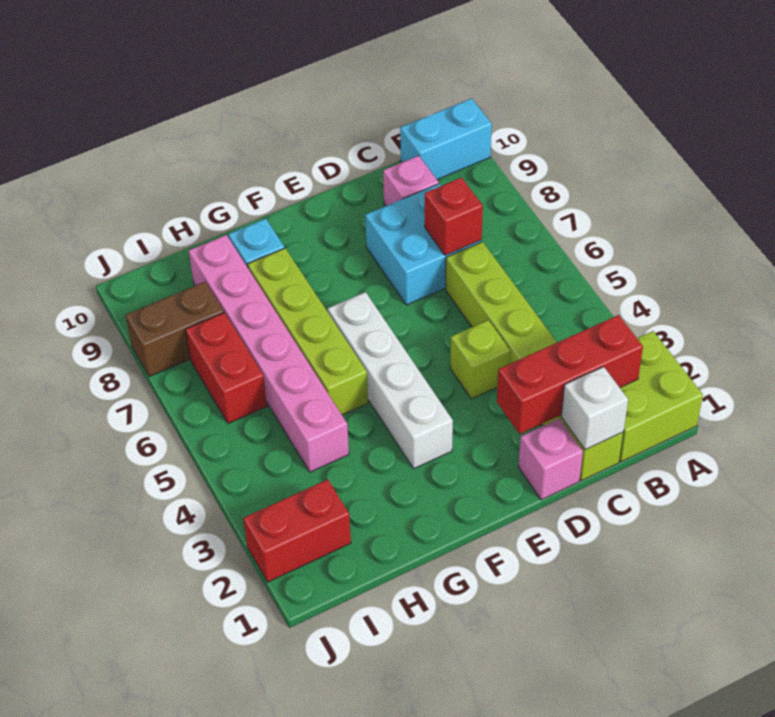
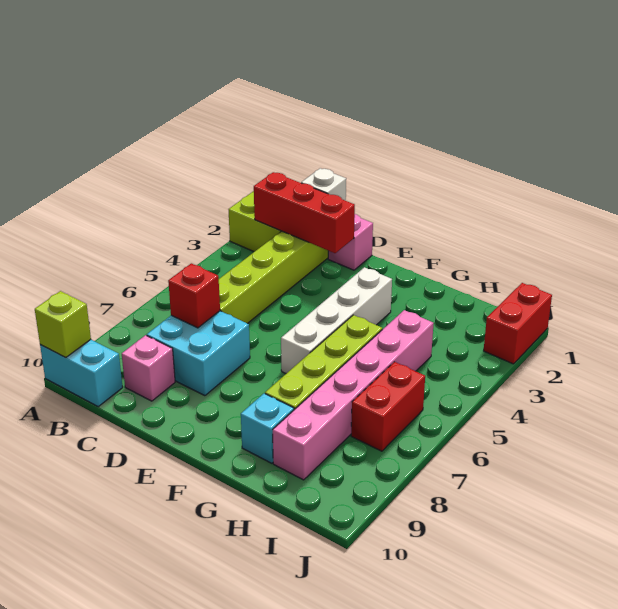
lime brick D4 level 1 -> lime brick A10 level 2
red brick I2:J2 level 1 -> red brick J1:J2 level 1
brown brick I8:J8 level 1 -> none

